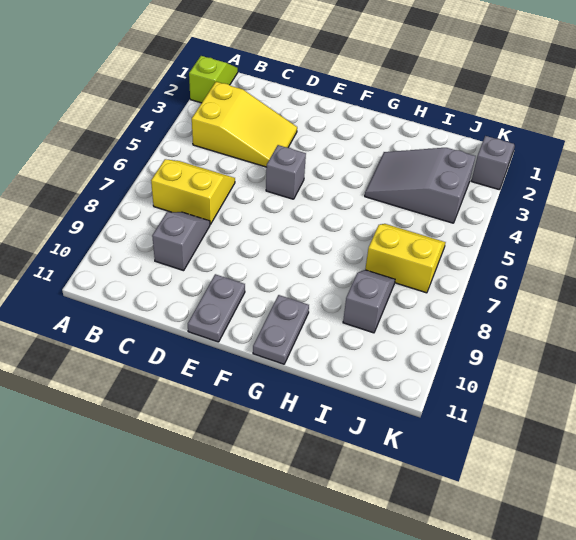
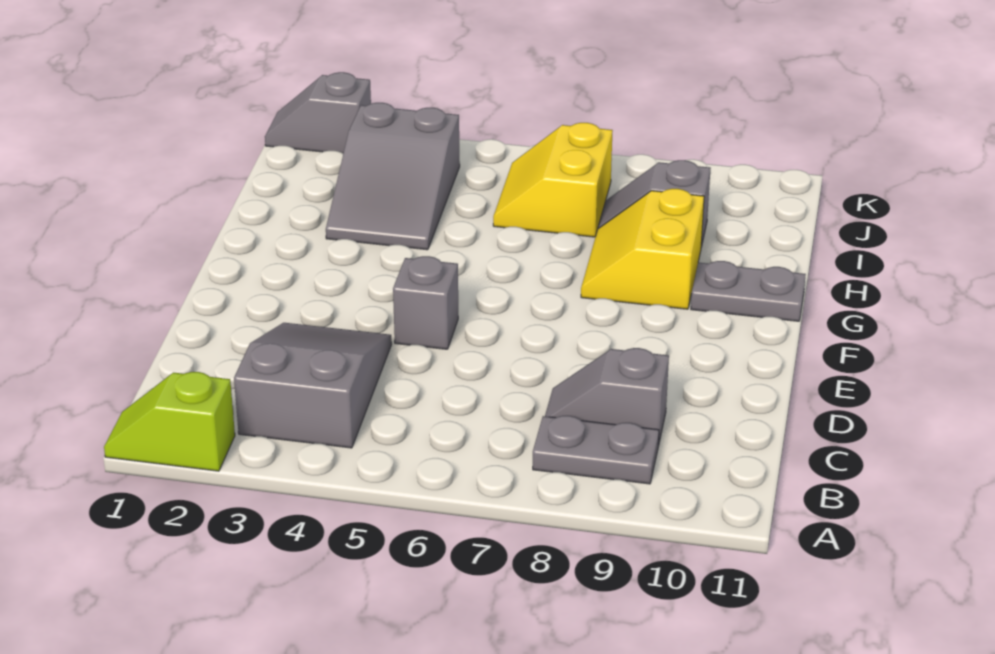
yellow slope B3:D4 level 1 top B -> grey slope B3:D4 level 1 top B
yellow slope B6:C7 level 1 top 7 -> yellow slope G8:H9 level 1 top 9
grey plate E10:E11 level 1 -> grey plate B8:B9 level 1

